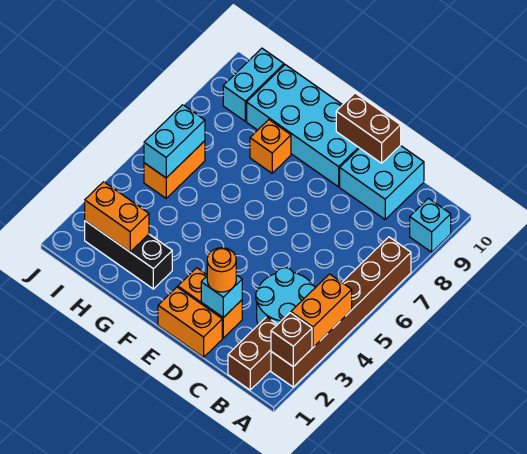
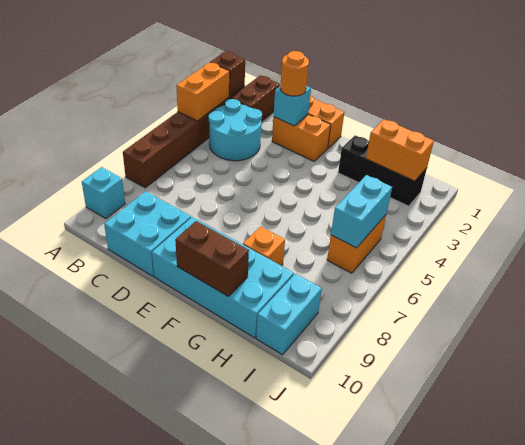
brown brick D10:E10 level 2 -> brown brick F10:G10 level 2

